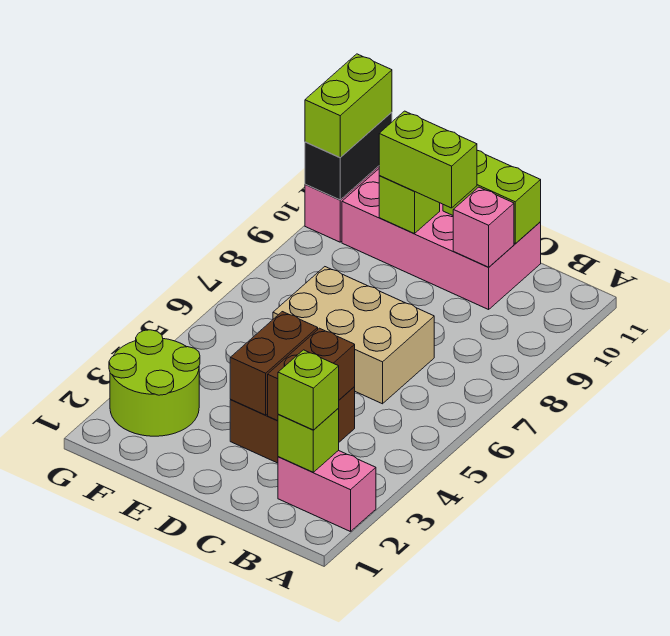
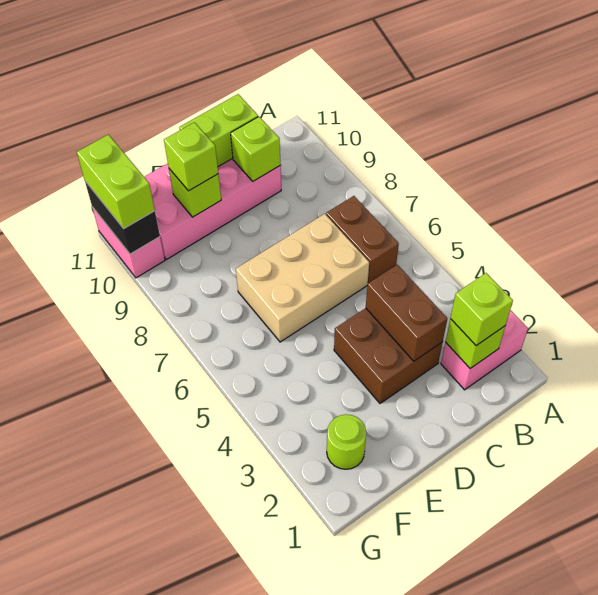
pink brick C10 level 2 -> lime brick C10 level 2
brown brick D3:D4 level 2 -> brown brick B6:B7 level 1
lime brick D10:E10 level 3 -> lime brick E10 level 3
lime round brick F2:G3 level 1 -> lime round brick F2 level 1

